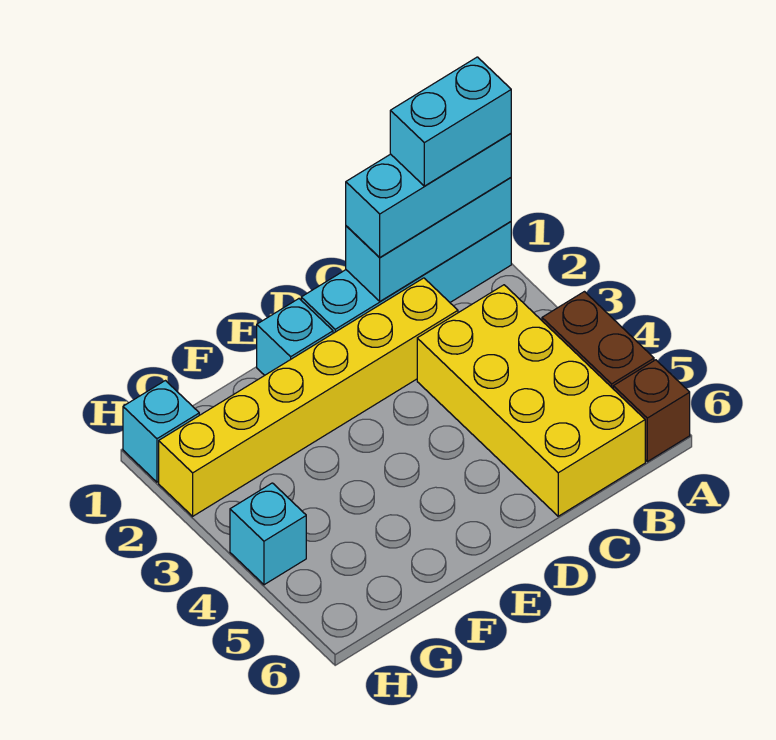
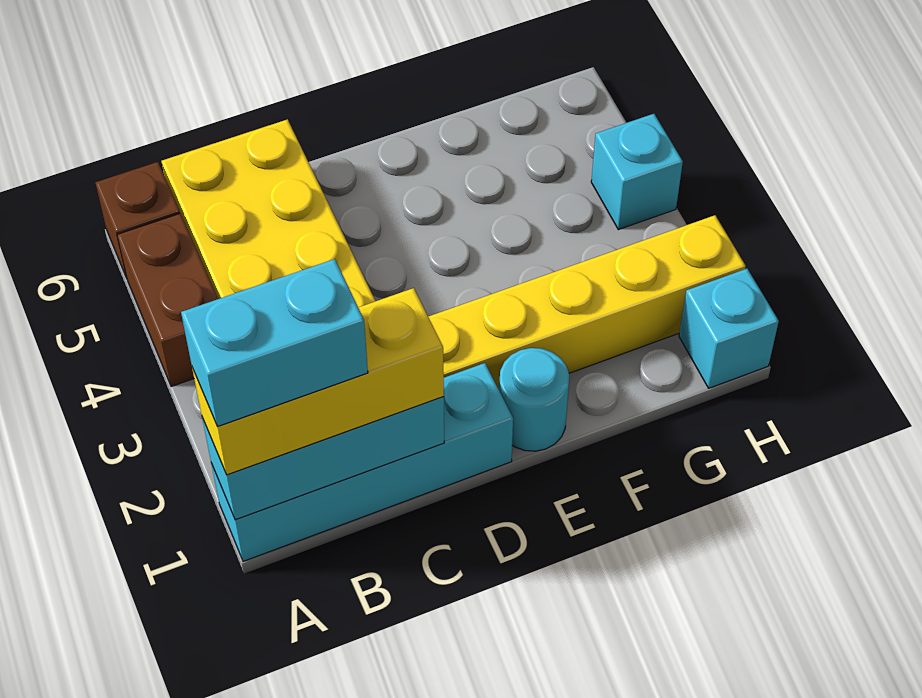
cyan brick A1:C1 level 3 -> yellow brick A1:C1 level 3
cyan brick E1 level 1 -> cyan round brick E1 level 1

